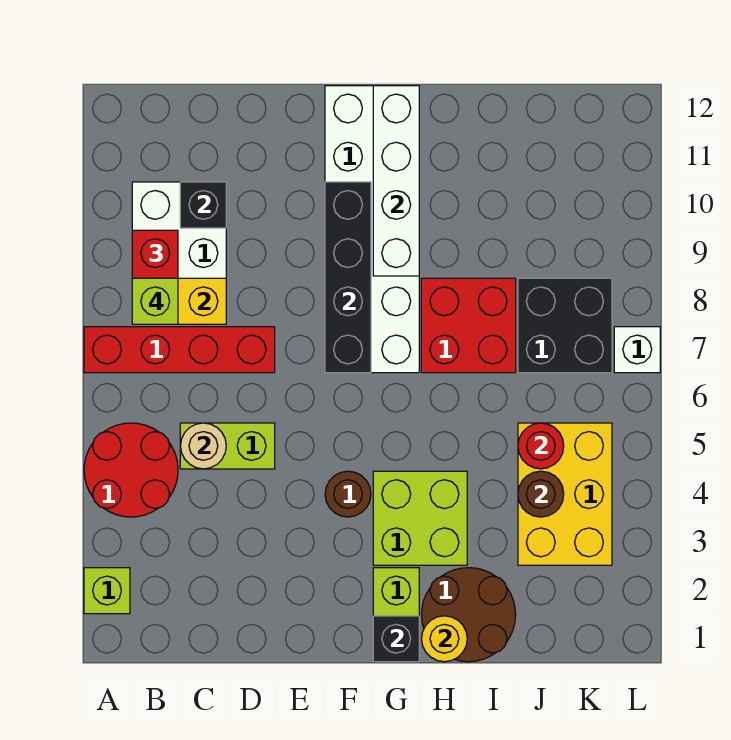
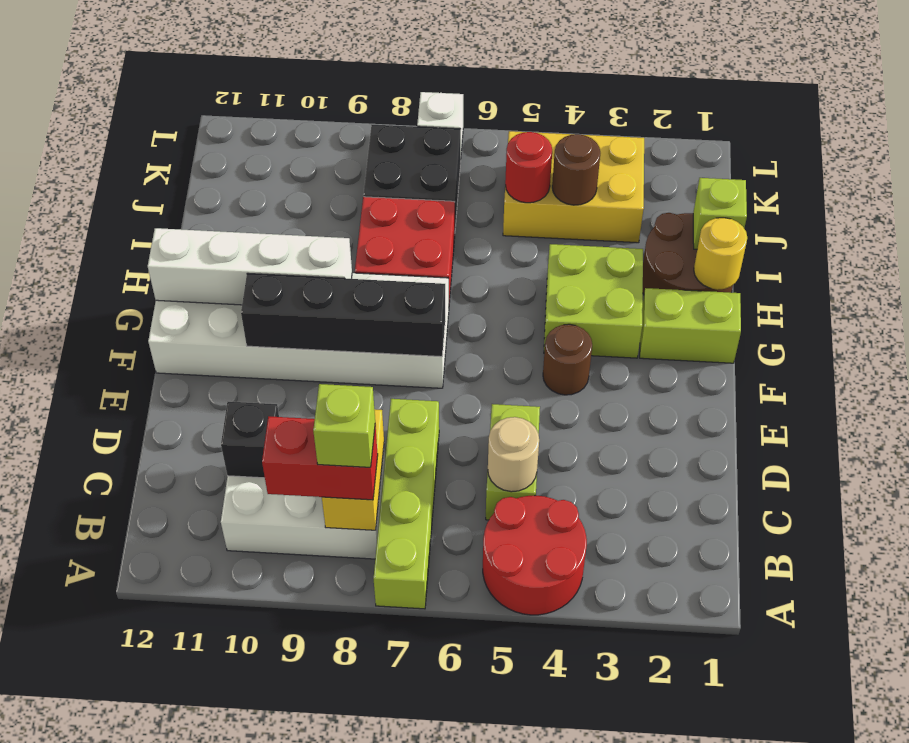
lime brick A2 level 1 -> lime brick I1 level 2
red brick A7:D7 level 1 -> lime brick A7:D7 level 1
black brick G1 level 2 -> none

